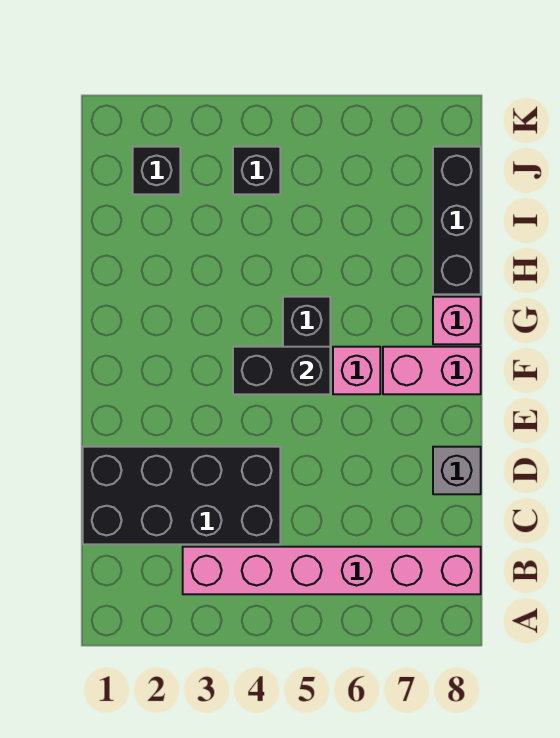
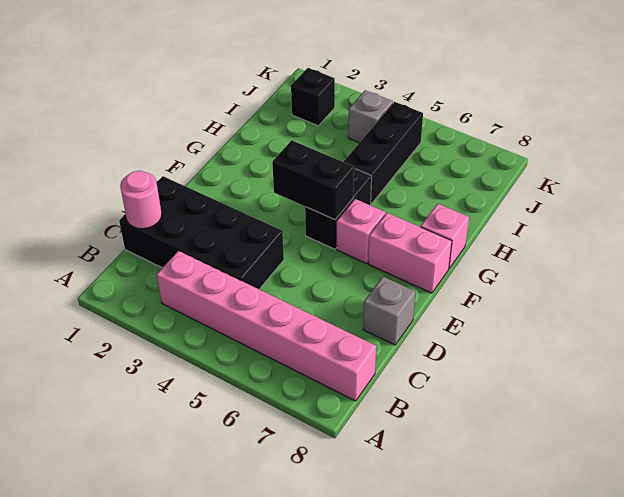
none -> pink round brick C1 level 2
black brick H8:J8 level 1 -> black brick H5:J5 level 1
black brick J4 level 1 -> grey brick J4 level 1

